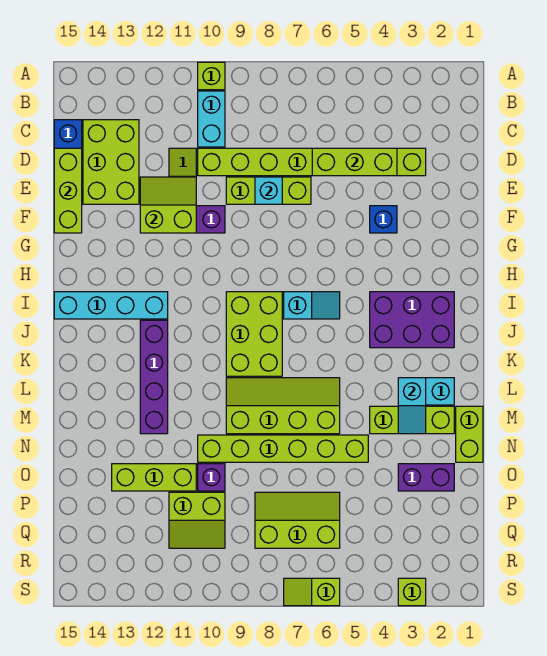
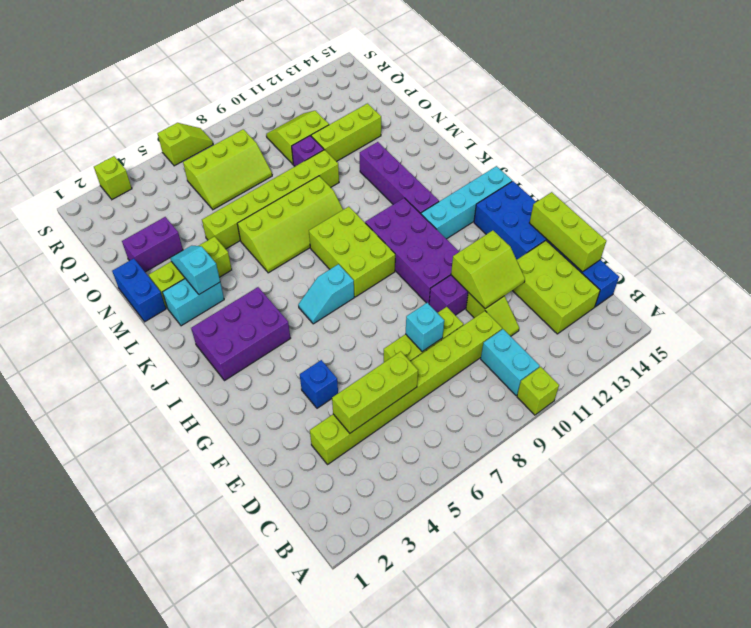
none -> blue brick F14:H15 level 1
none -> purple brick G10:J11 level 1
lime brick M1:N1 level 1 -> blue brick M1:N1 level 1

